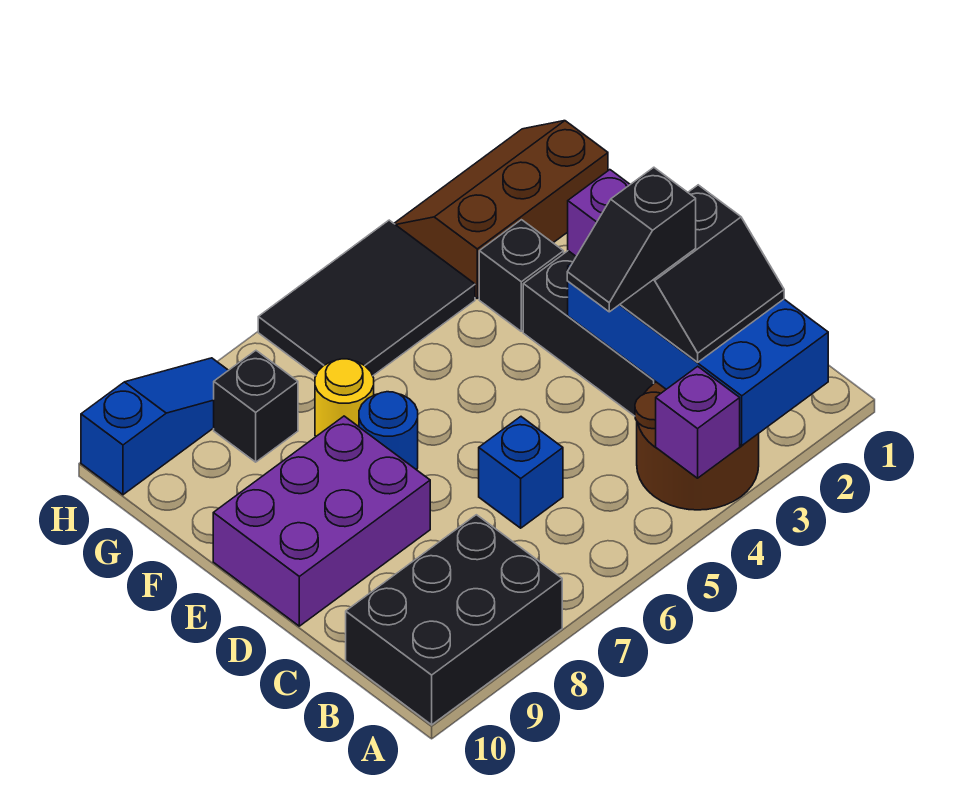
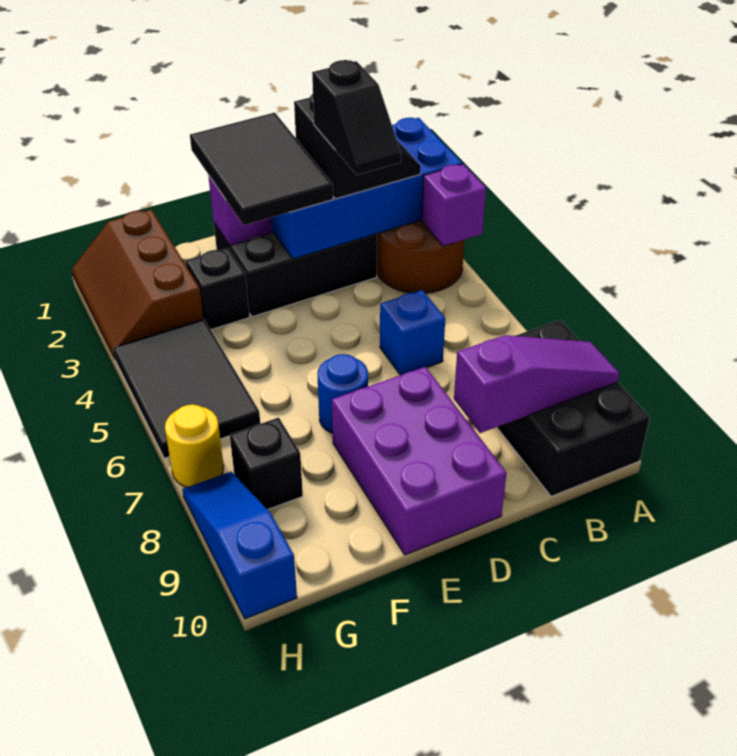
none -> purple slope A9:C9 level 2 top C
none -> black tile D1:E3 level 3
yellow round brick F7 level 1 -> yellow round brick H7 level 1

